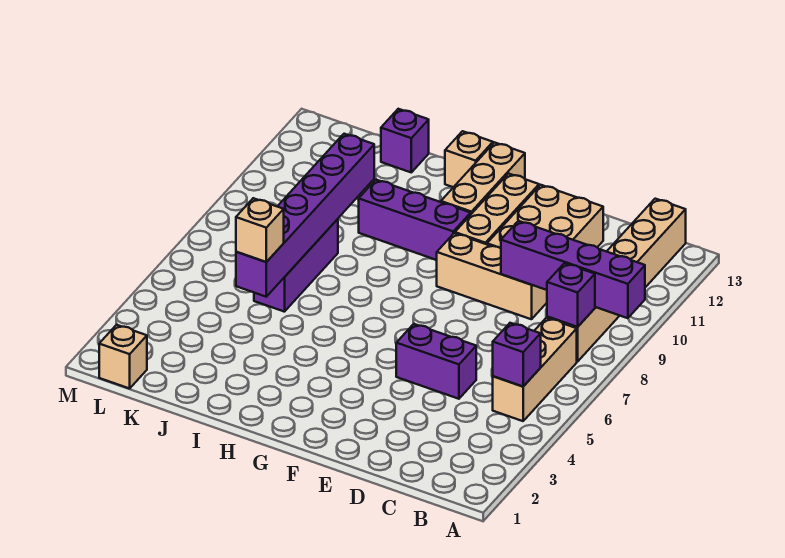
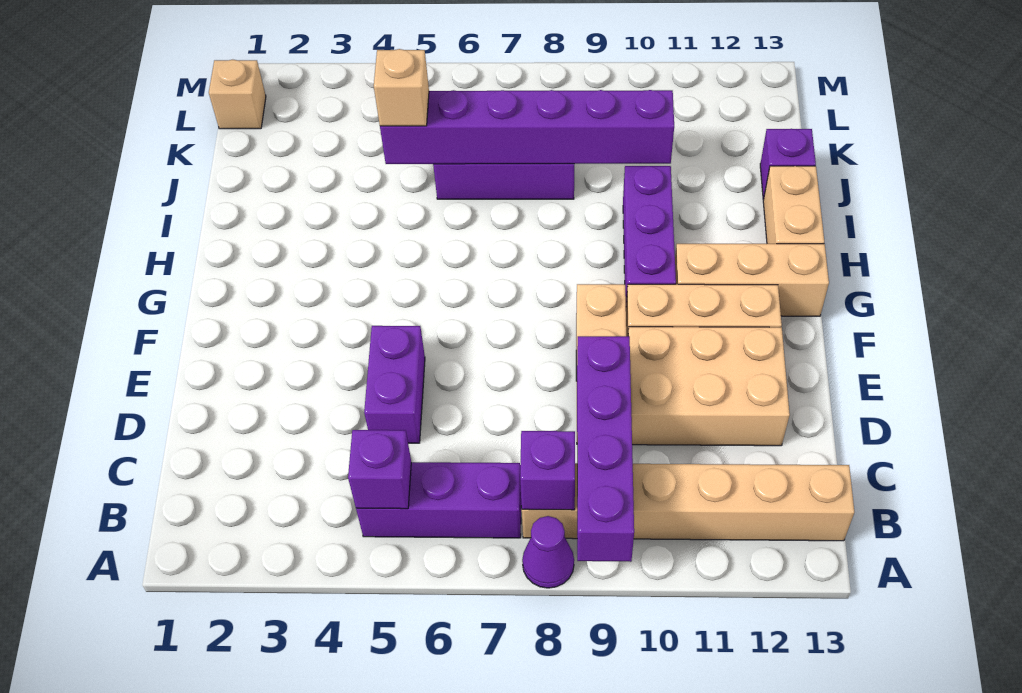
none -> purple cone A8 level 1
tan brick B5:B7 level 1 -> purple brick B5:B7 level 1
tan brick H13 level 1 -> tan brick H13:I13 level 1

